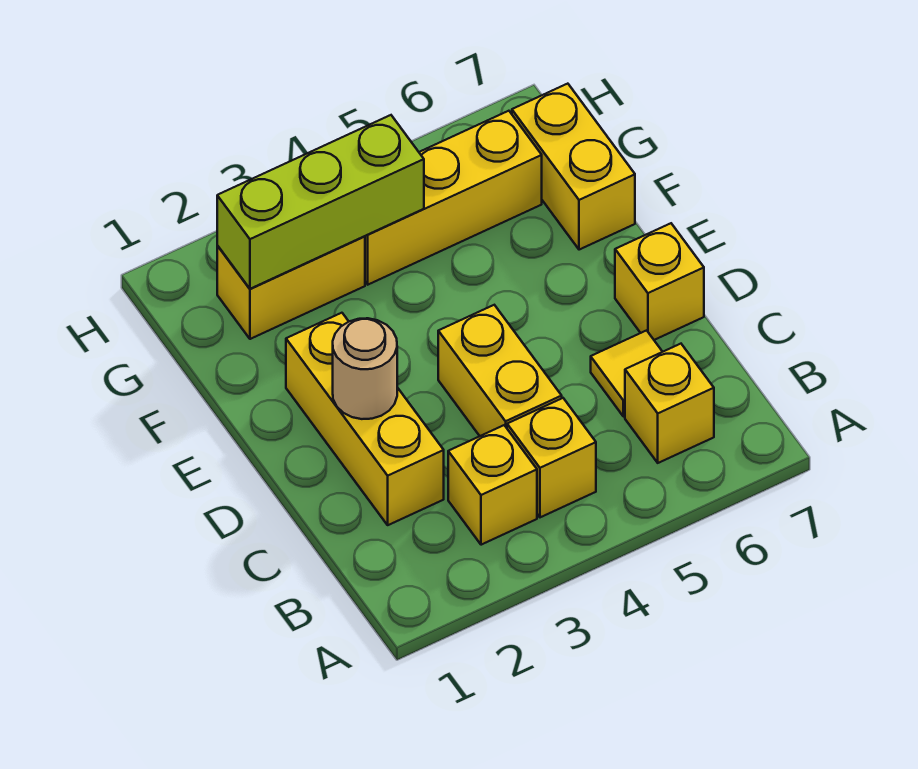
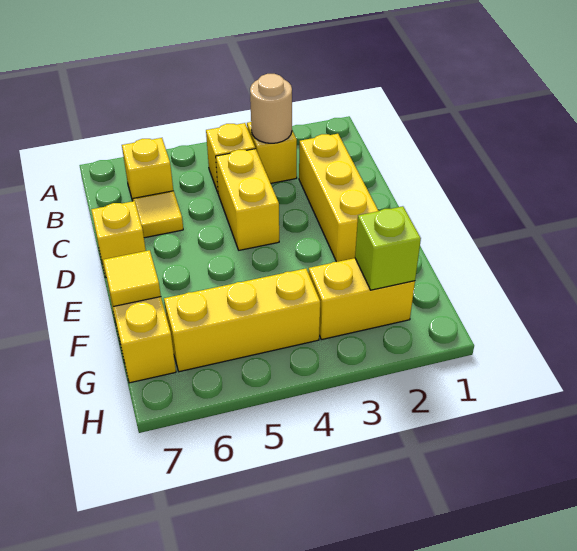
tan round brick D2 level 2 -> tan round brick B3 level 2
none -> yellow tile F7 level 2
lime brick G2:G4 level 2 -> lime brick G2 level 2

